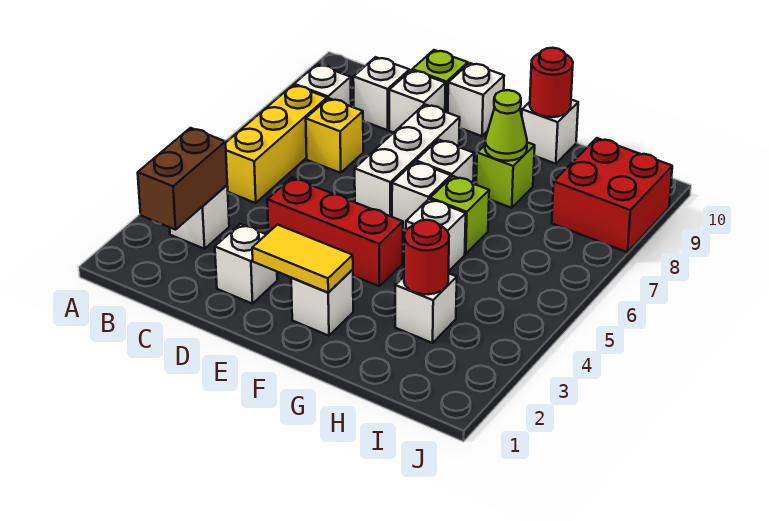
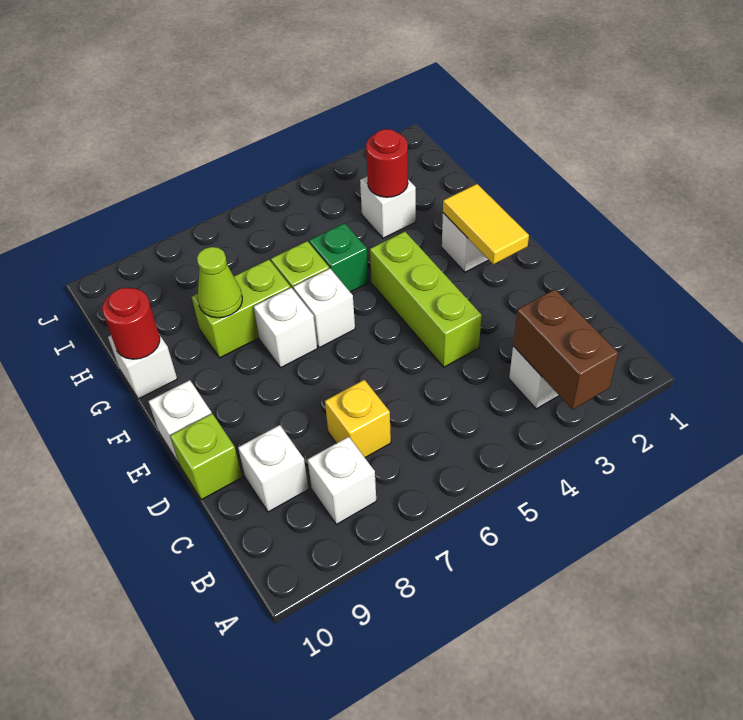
brown brick B2:B3 level 2 -> brown brick A3:B3 level 2
yellow brick B5:B7 level 1 -> none
white brick D2 level 1 -> none
red brick D4:F4 level 1 -> lime brick D4:F4 level 1
white brick D9 level 1 -> none
white brick E6:E8 level 1 -> none
white brick G5 level 1 -> green brick G5 level 1
lime brick G8 level 1 -> lime brick G7:G8 level 1
red brick I8:J9 level 1 -> none

